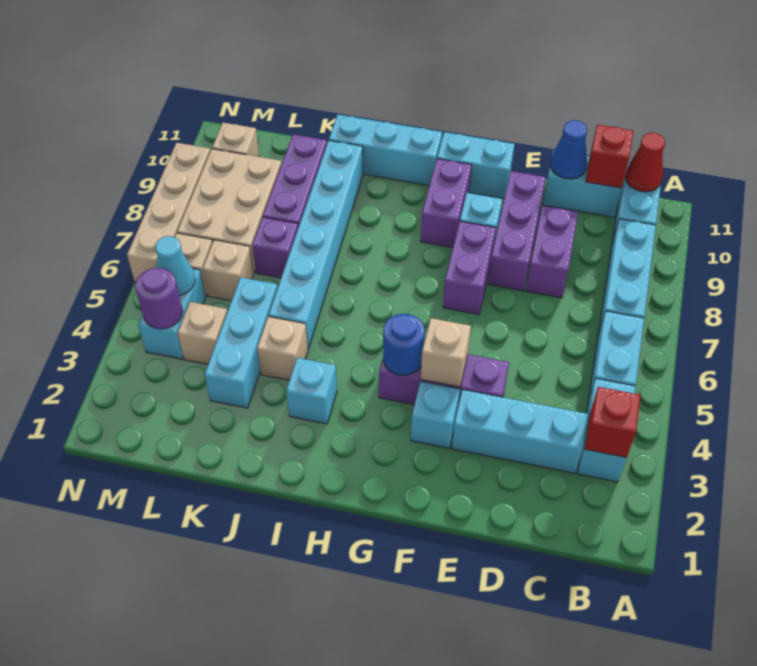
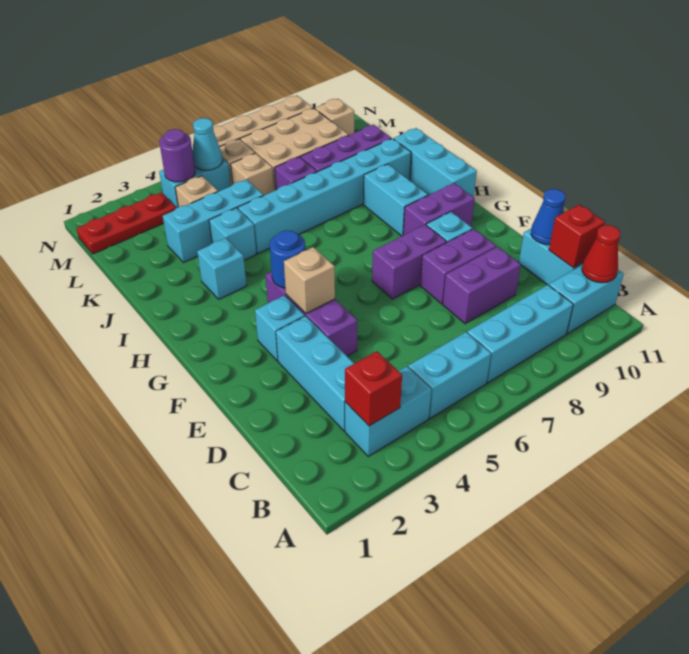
purple brick E8:E10 level 1 -> purple brick E8:E9 level 1
cyan brick F11:G11 level 1 -> cyan brick H9:I9 level 1
tan brick J4 level 1 -> cyan brick J4 level 1
none -> red plate M1:M3 level 1

